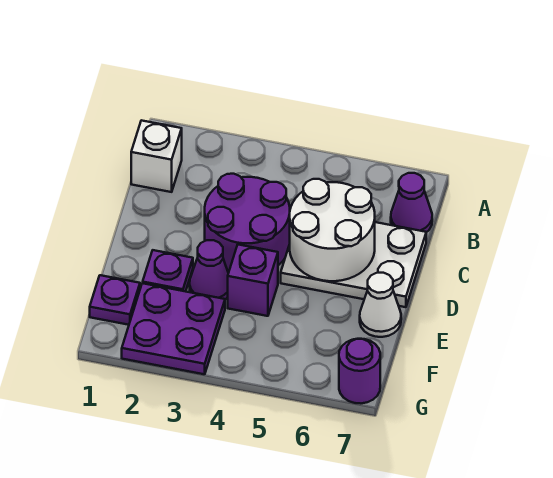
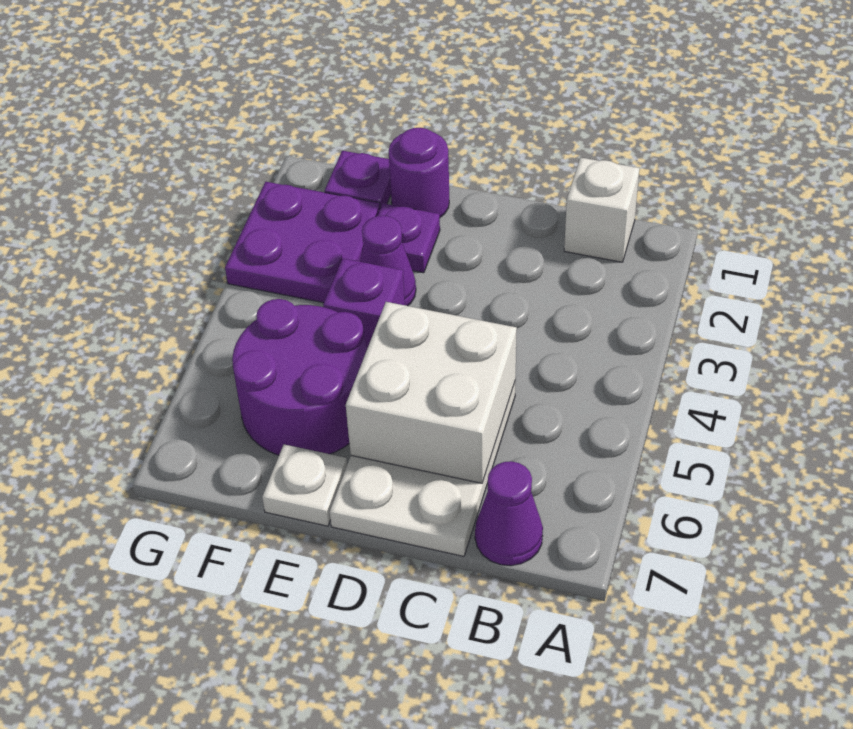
purple round brick C3:D4 level 1 -> purple round brick E5:F6 level 1
white round brick C5:D6 level 2 -> white brick C5:D6 level 2
white cone E7 level 1 -> white plate E7 level 1
purple round brick G7 level 1 -> purple round brick E1 level 1

